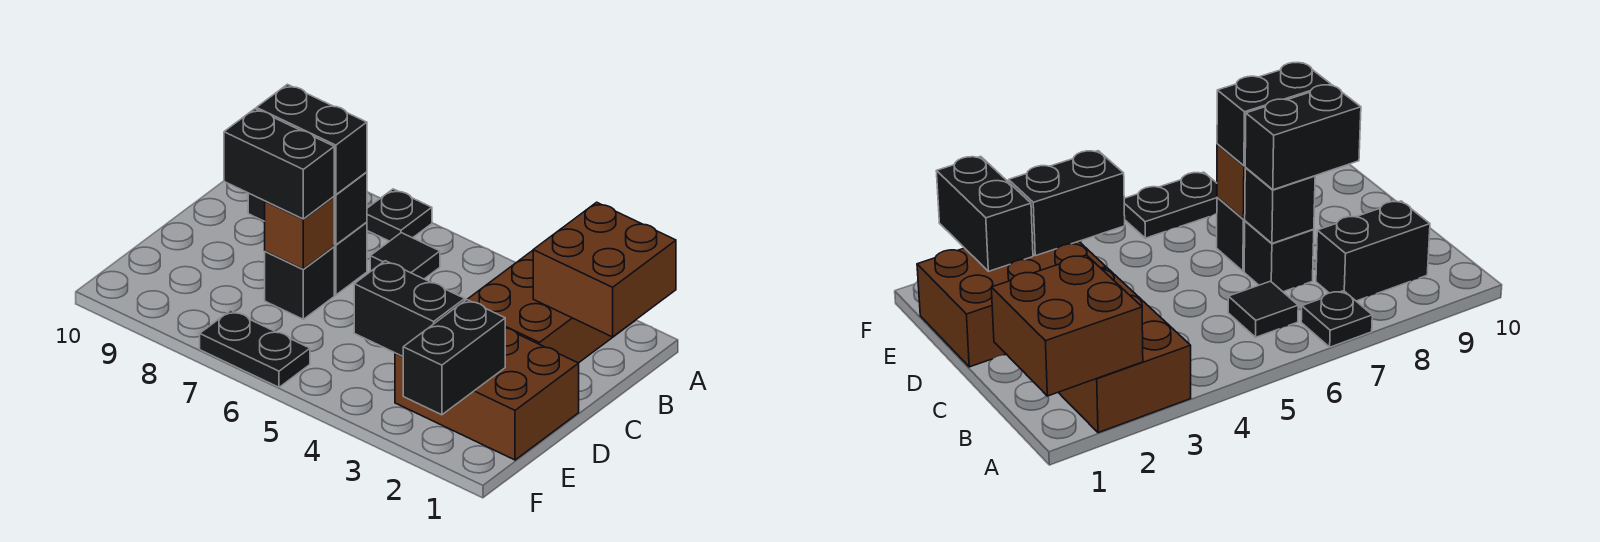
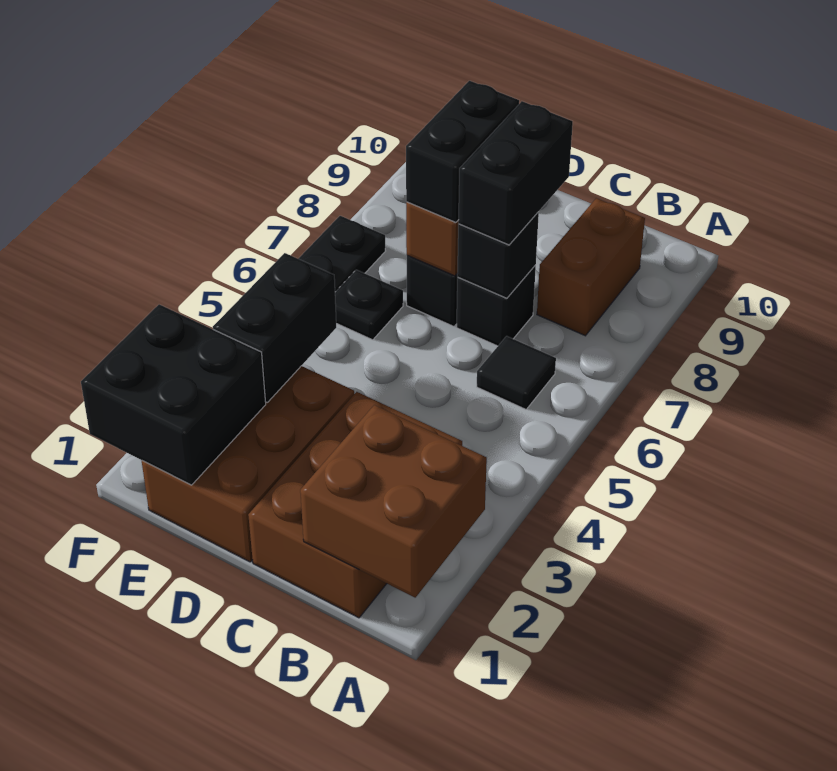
brown brick A2:C3 level 1 -> brown brick B1:C3 level 1
black plate A7 level 1 -> black plate E6 level 1
black brick B8:B9 level 1 -> brown brick B8:B9 level 1
black brick E2:F2 level 2 -> black brick E1:F2 level 2

